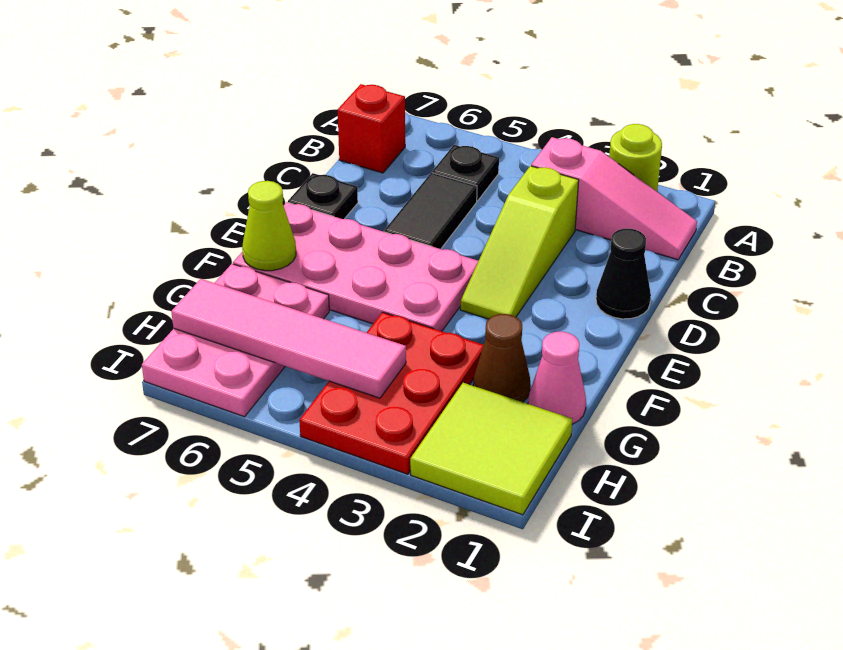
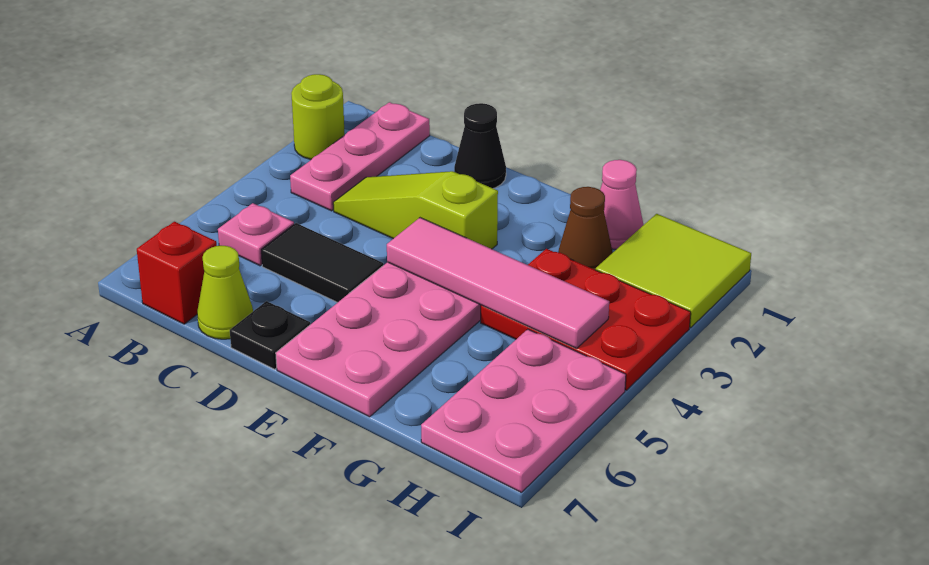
pink slope B1:B3 level 1 top 3 -> pink plate B1:B3 level 1
black plate B5 level 1 -> pink plate B5 level 1
lime slope C3:E3 level 1 top C -> lime slope C3:E3 level 1 top E
lime cone F7 level 2 -> lime cone C7 level 1
pink plate G6:I7 level 1 -> pink plate H5:I7 level 1
pink tile H4:H7 level 2 -> pink tile E4:H4 level 2

